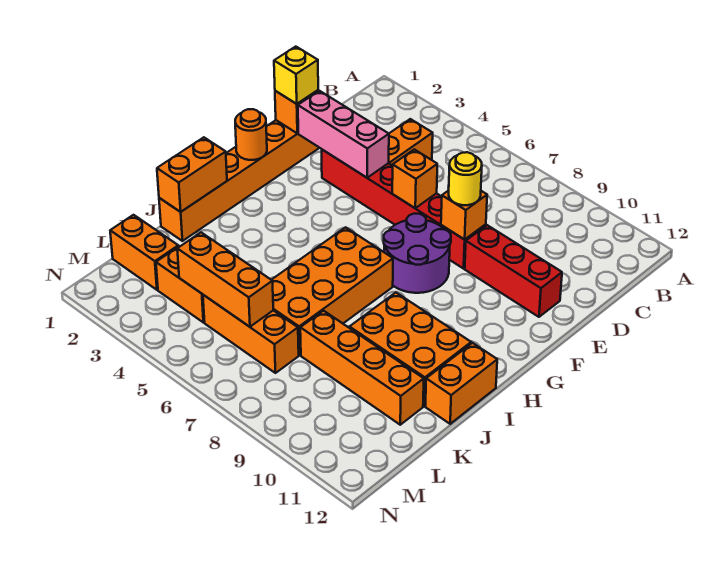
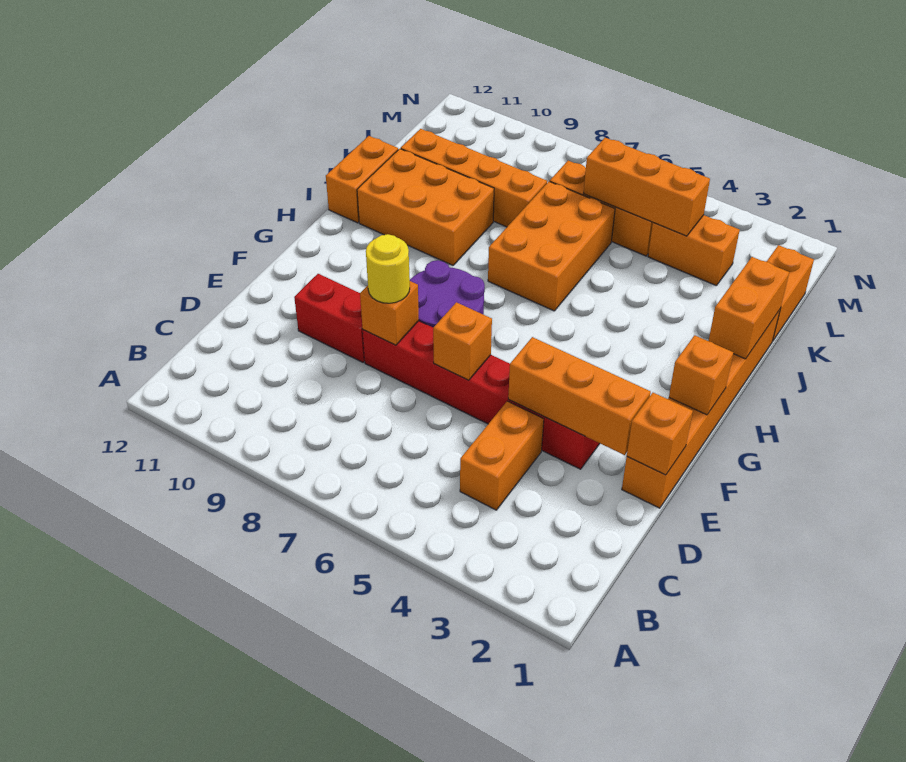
yellow brick E1 level 3 -> none
pink brick E2:E4 level 2 -> orange brick E2:E4 level 2
red brick E9:E11 level 1 -> red brick E9:E10 level 1
orange round brick G1 level 2 -> orange brick G1 level 2
orange brick H6:K7 level 1 -> orange brick I6:K7 level 1
orange brick L1:L2 level 1 -> orange brick K1:L1 level 1

